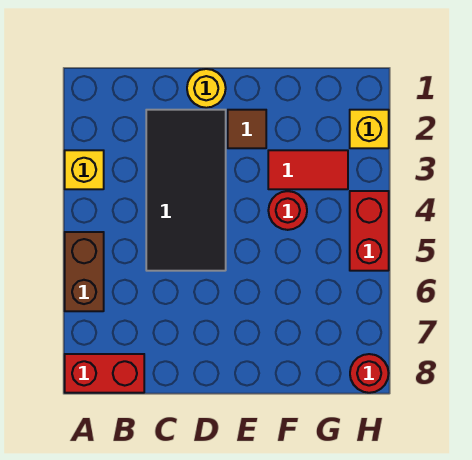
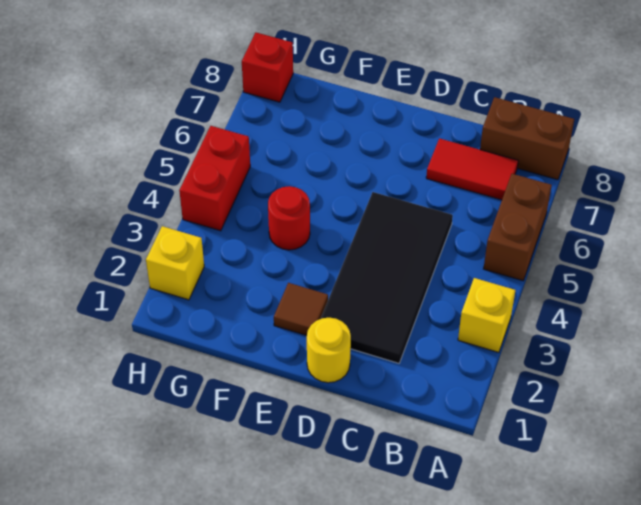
red brick A8:B8 level 1 -> brown brick A8:B8 level 1
red tile F3:G3 level 1 -> red tile B7:C7 level 1
red round brick H8 level 1 -> red brick H8 level 1

